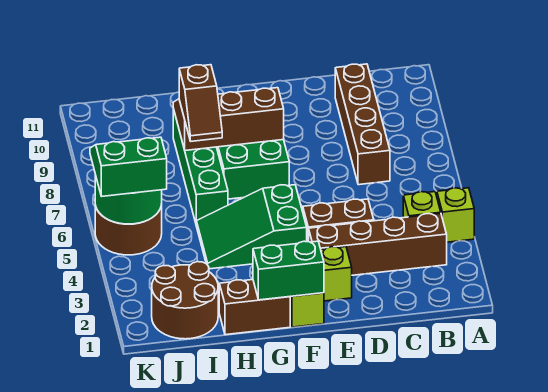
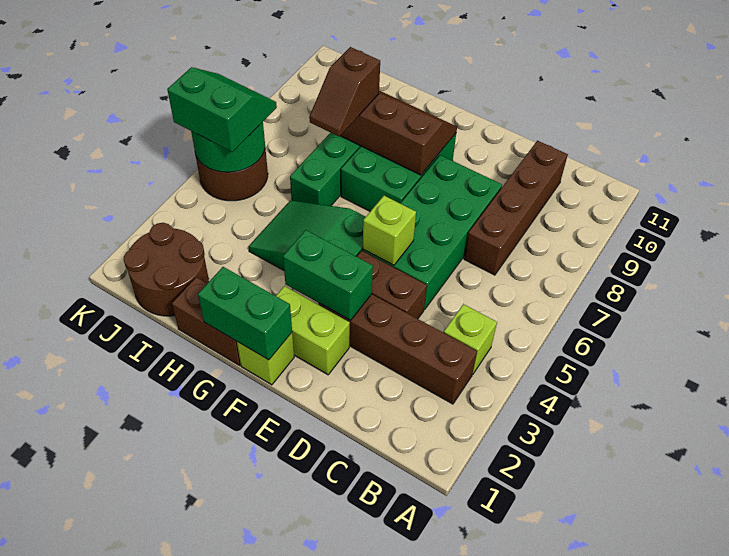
lime brick A4 level 1 -> lime brick E5 level 2
none -> green brick D5:E8 level 1
none -> green brick E3:F3 level 2

